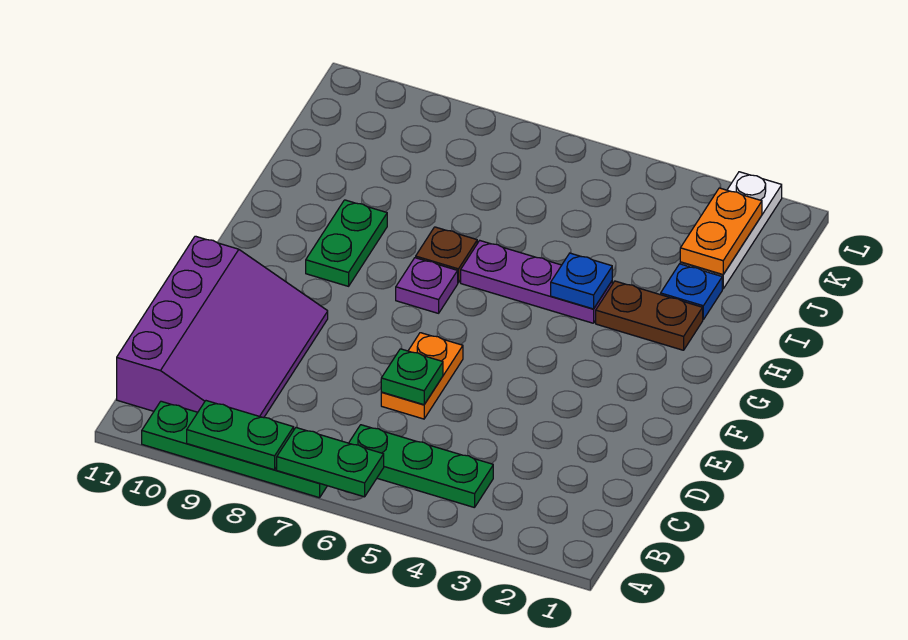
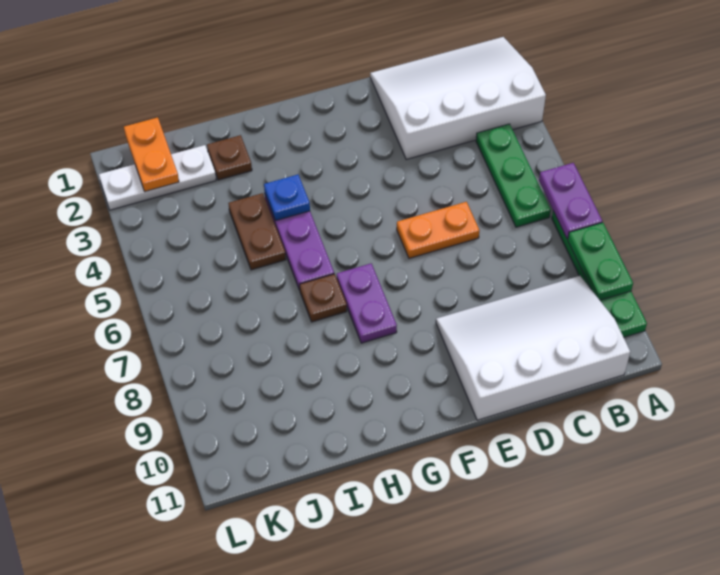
none -> white slope A1:D3 level 1 top 3
green plate A6:A7 level 2 -> purple plate A6:A7 level 2
purple slope B9:E11 level 1 top 11 -> white slope B9:E11 level 1 top 11
green plate D6 level 2 -> none
purple plate G7 level 1 -> purple plate G7:G8 level 1
green plate G9:H9 level 1 -> none
brown plate H2:H3 level 1 -> brown plate I4:I5 level 1
blue plate I2 level 1 -> brown plate I2 level 1
orange plate J2:K2 level 2 -> orange plate K1:K2 level 2

